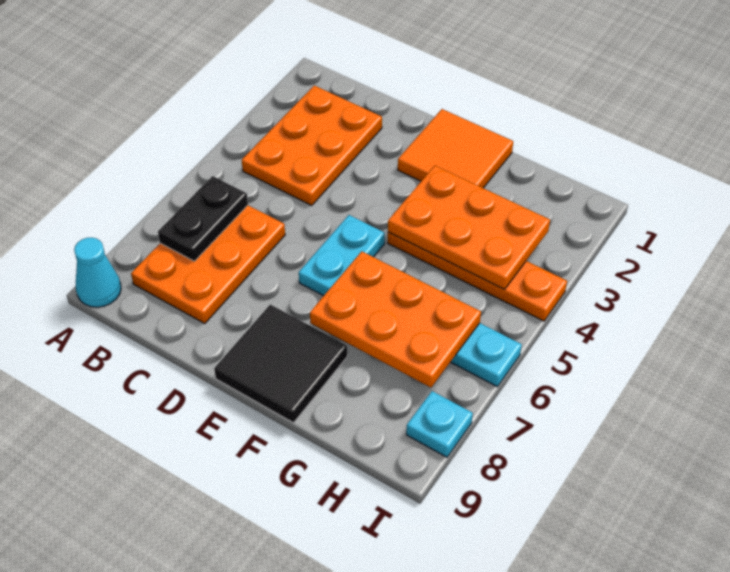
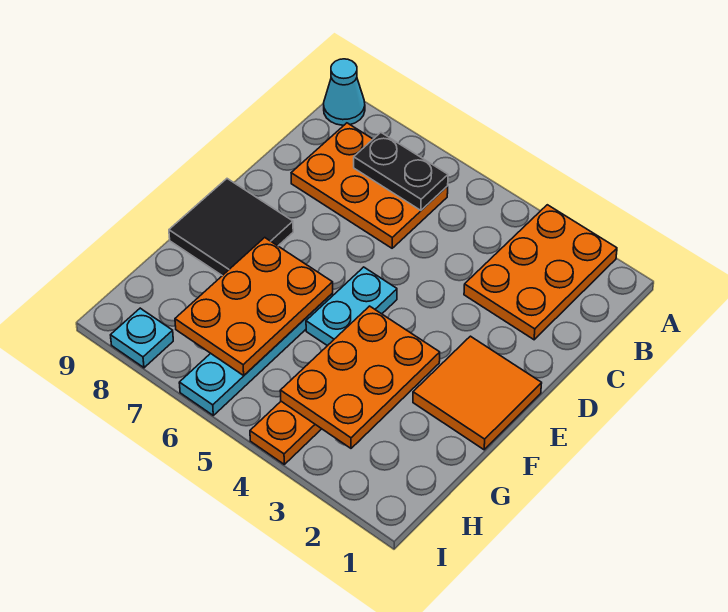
orange plate B2:C4 level 1 -> orange plate A2:C3 level 1
cyan plate E5:E6 level 1 -> cyan plate E5:F5 level 1

